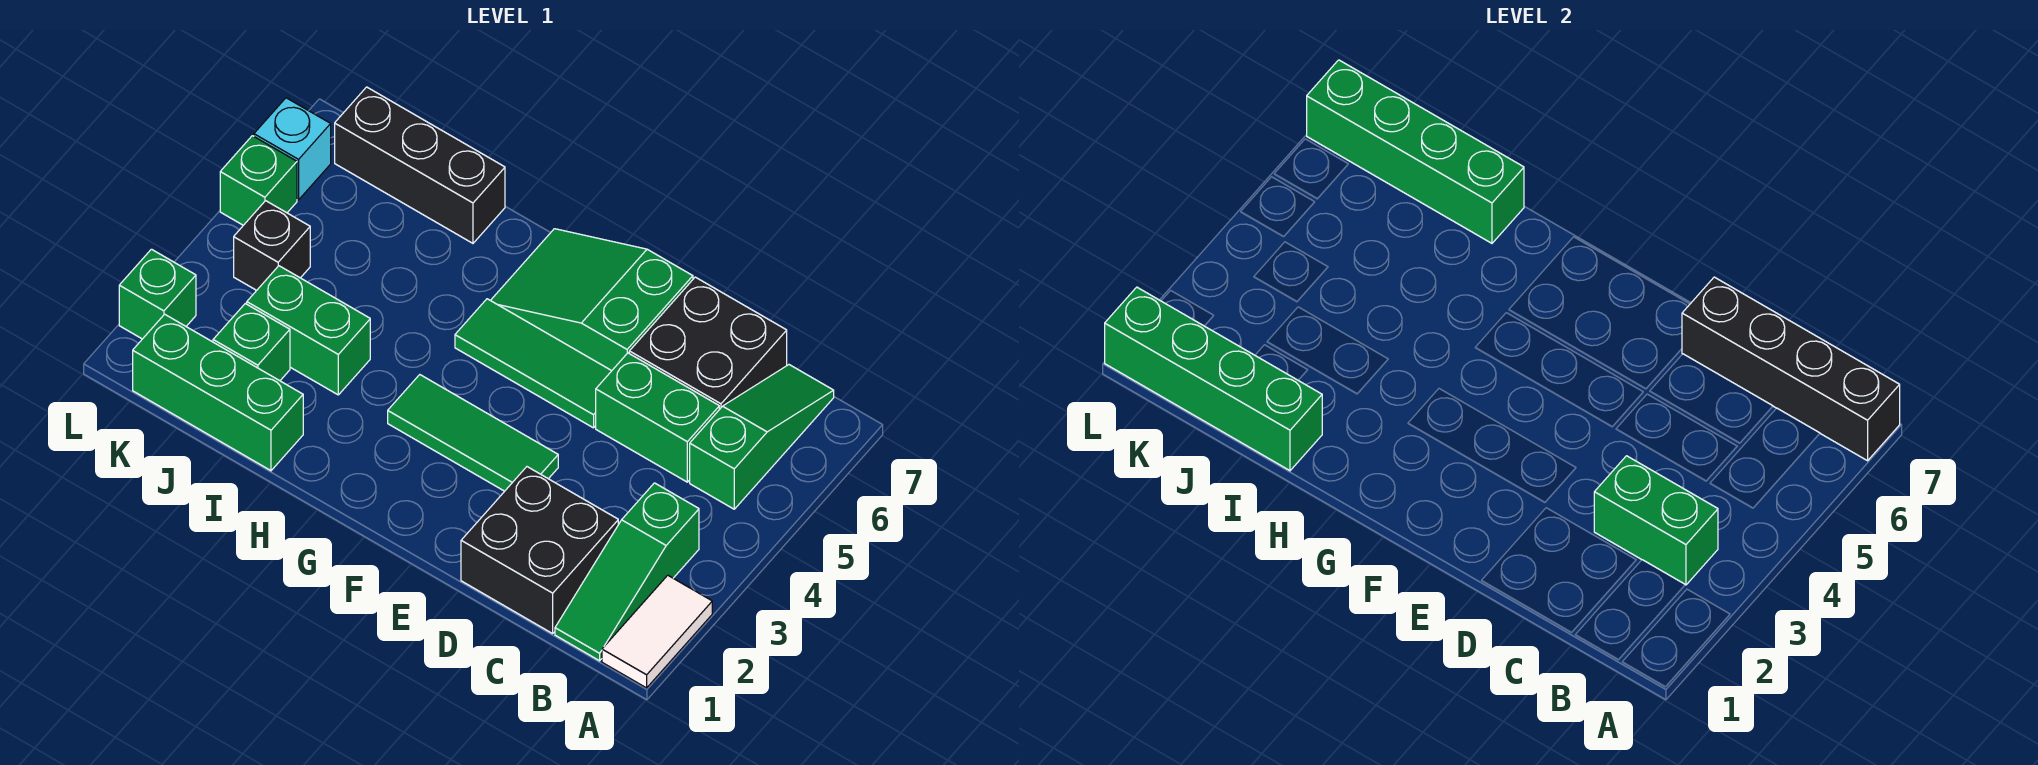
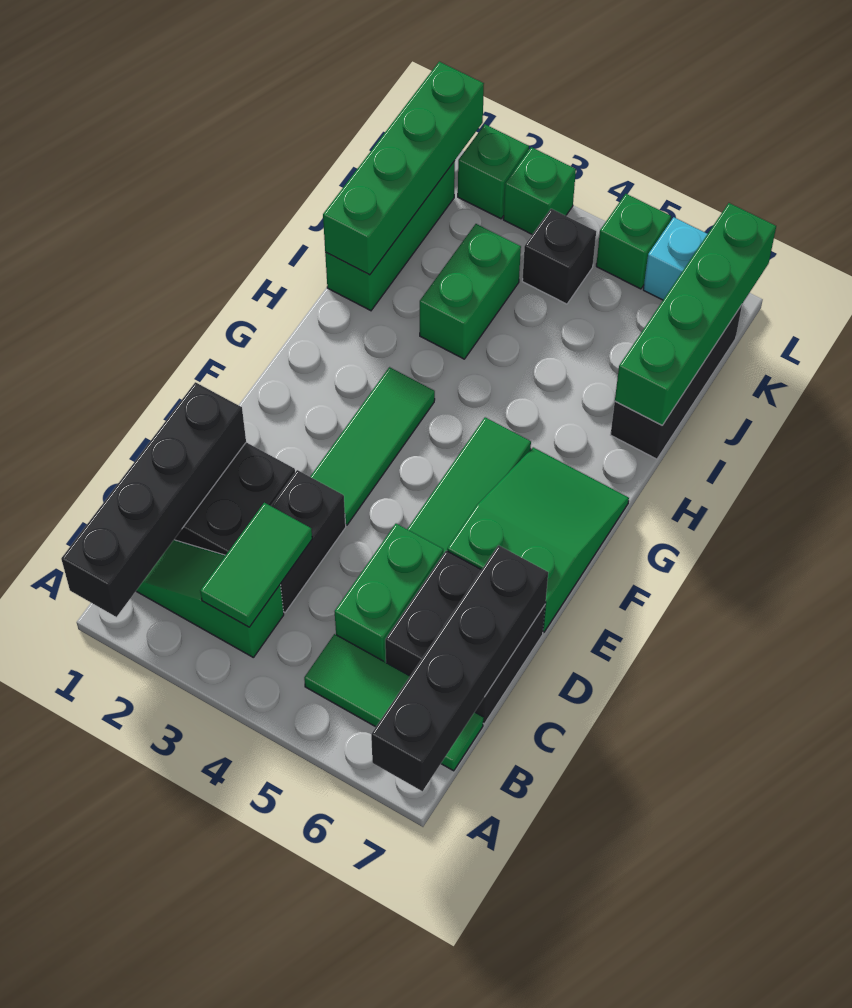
white tile A1:A2 level 1 -> none
none -> black brick A1:D1 level 2
green brick B3:C3 level 2 -> green tile B3:C3 level 2
green slope B5:B7 level 1 top 5 -> green tile B5:B7 level 1
none -> black brick C3:D3 level 1
green brick J2 level 1 -> green brick L3 level 1

